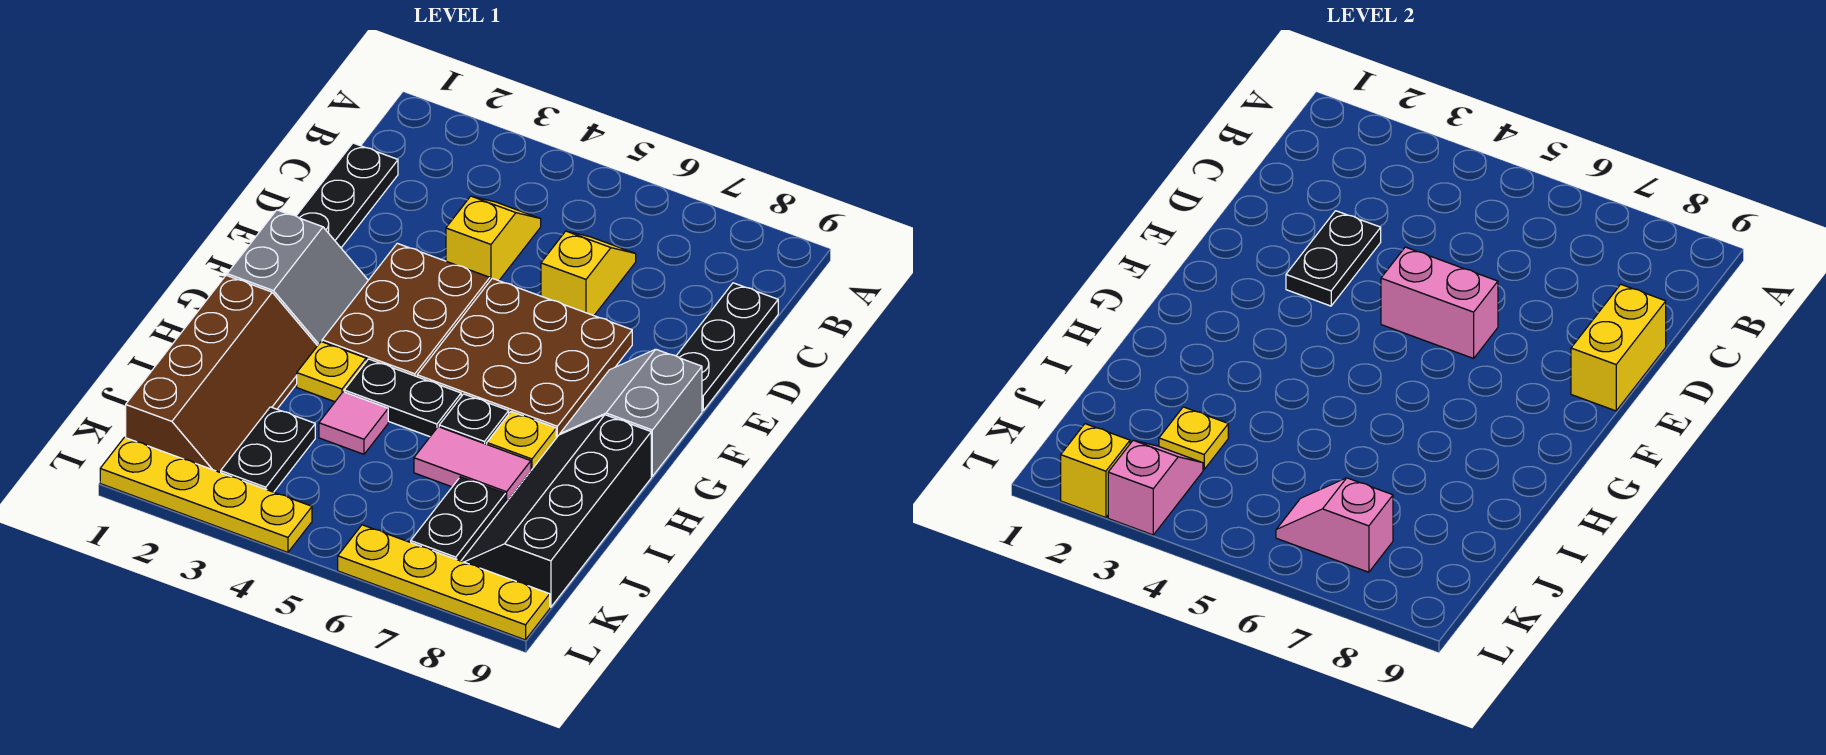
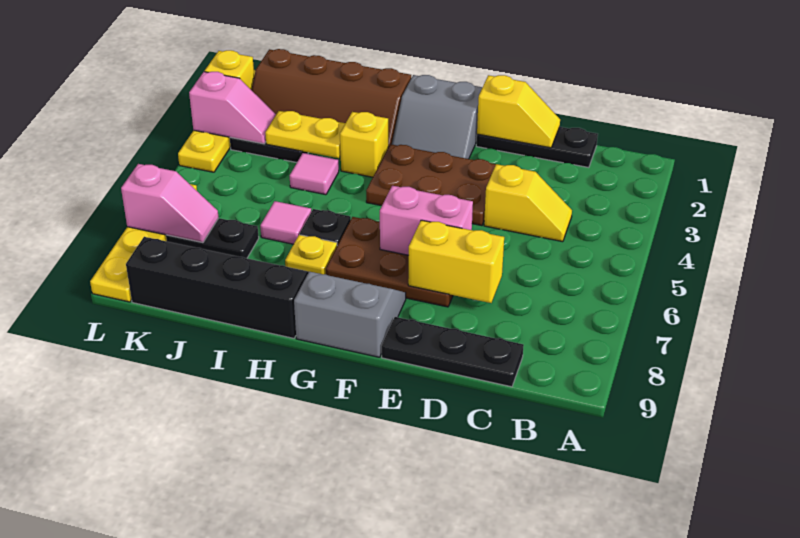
yellow slope C6:D6 level 1 top D -> yellow slope D1:E1 level 2 top E
black plate D3:E3 level 2 -> none
yellow brick D9:E9 level 2 -> yellow brick D7:E7 level 2
brown plate E5:G7 level 1 -> brown plate E6:G7 level 1
pink brick E5:E6 level 2 -> pink brick E6:F6 level 2
yellow plate H3 level 1 -> yellow brick H3 level 1
black plate H4:H5 level 1 -> none
pink tile I6:I7 level 1 -> pink tile I6 level 1
yellow plate J3 level 2 -> yellow plate I3:J3 level 2
pink slope K6:K7 level 2 top 7 -> pink slope K7:L7 level 2 top L

